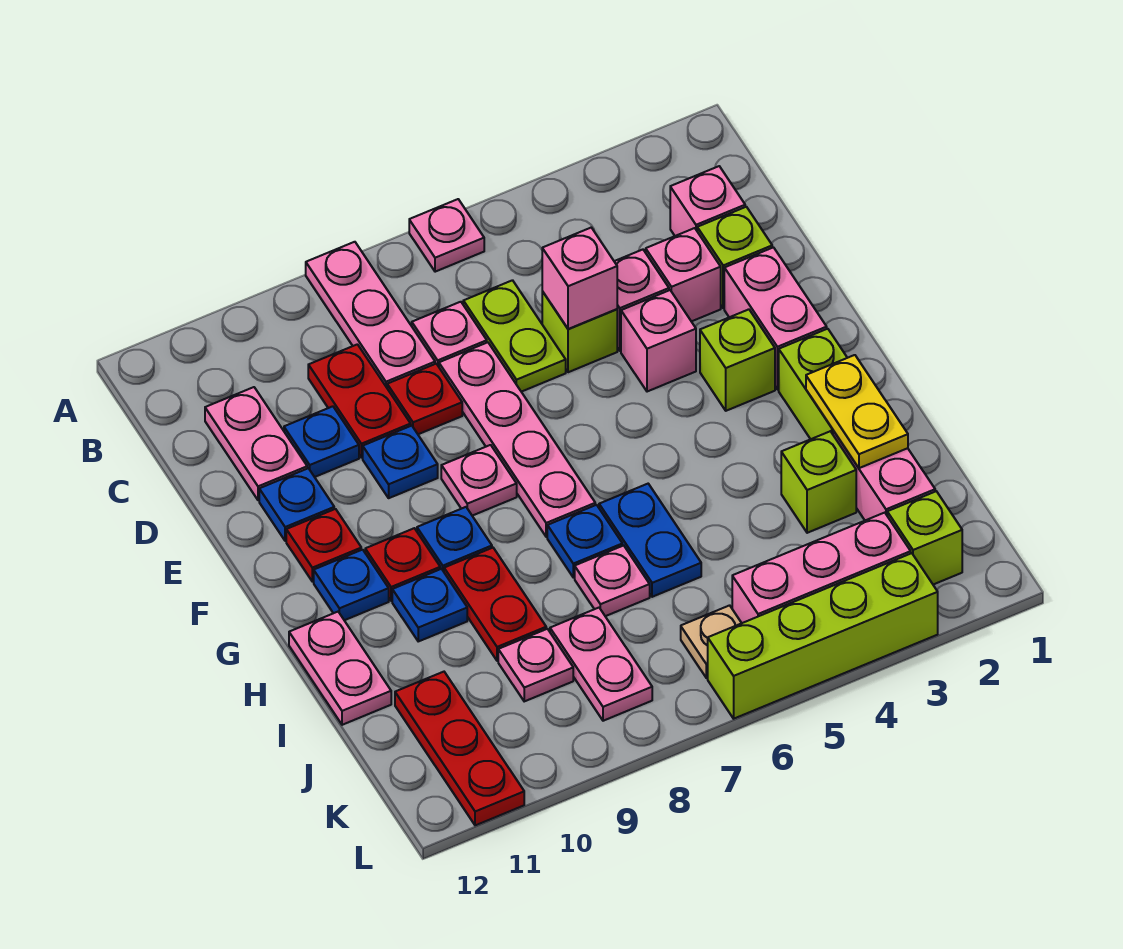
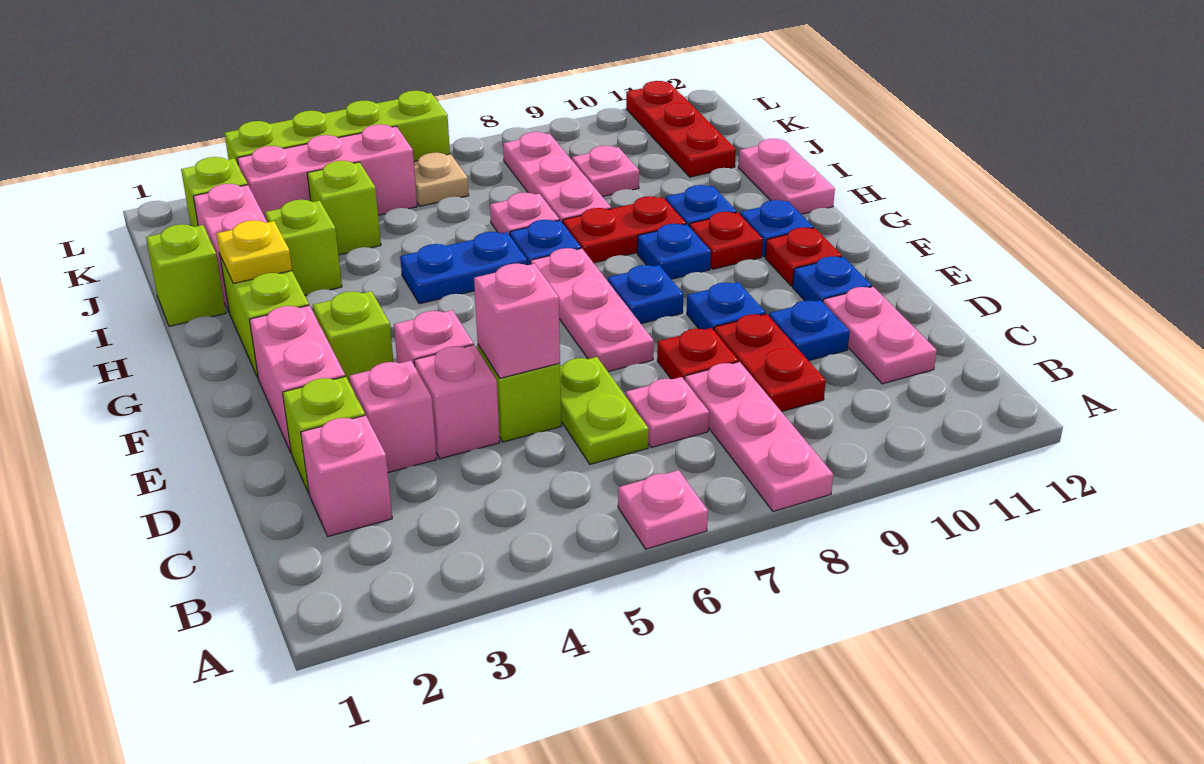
pink plate D7:G7 level 1 -> pink plate E7:G7 level 1
pink plate F8 level 1 -> blue plate F8 level 1
yellow plate H2:I2 level 2 -> yellow plate H2 level 2
blue plate H6:I6 level 1 -> blue plate H5:H6 level 1
red plate H9:I9 level 1 -> red plate H8:H9 level 1
none -> lime brick I1 level 1
none -> lime brick J4 level 1
pink plate J8:K8 level 1 -> pink plate I8:K8 level 1

